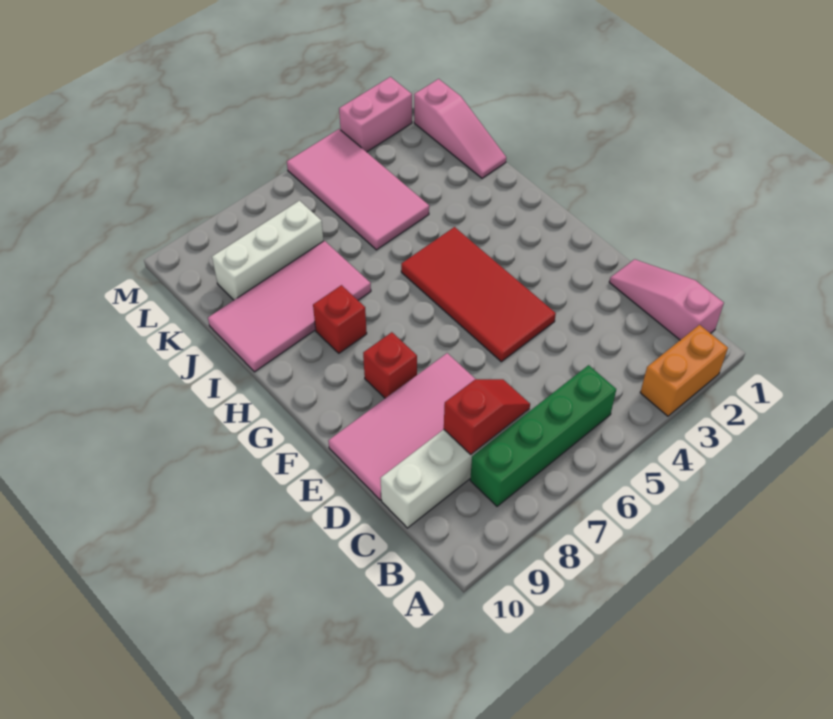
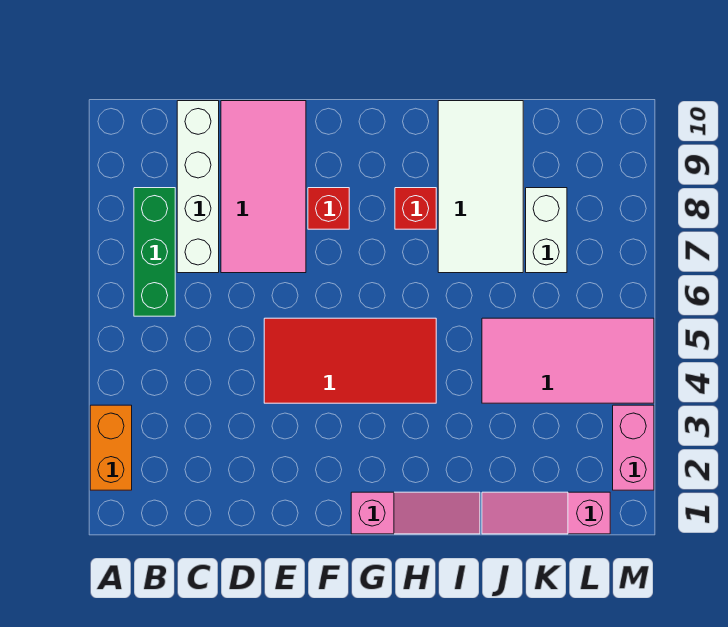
pink slope B1:D1 level 1 top B -> pink slope G1:I1 level 1 top G
green brick B5:B8 level 1 -> green brick B6:B8 level 1
red slope C7:C8 level 2 top 8 -> none
pink tile I7:J10 level 1 -> white tile I7:J10 level 1
white brick K7:K9 level 1 -> white brick K7:K8 level 1

